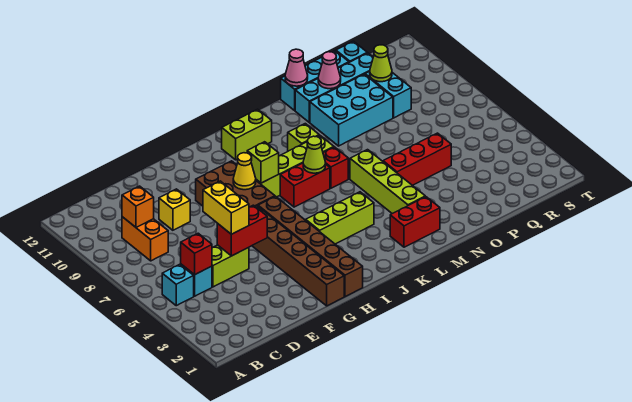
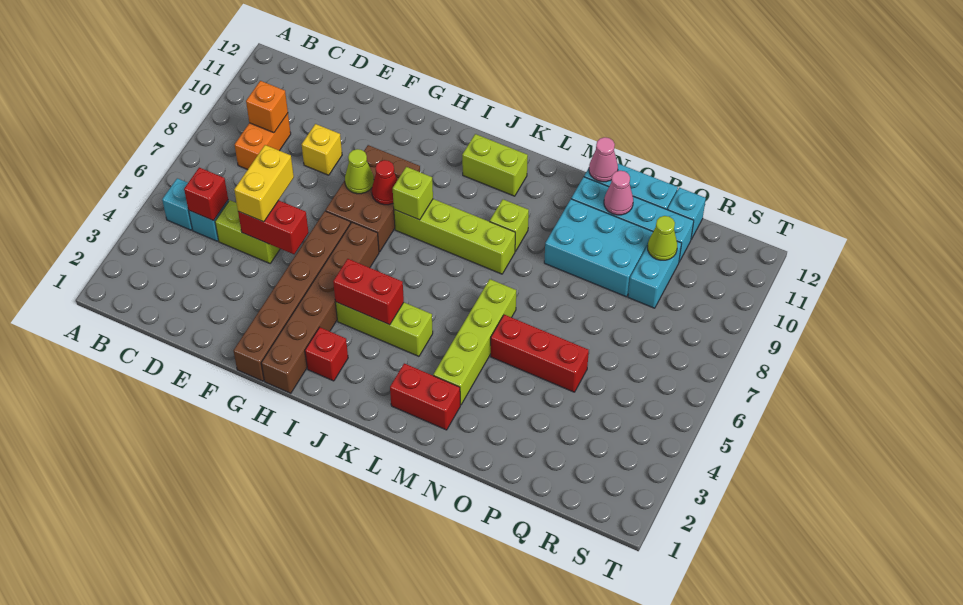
yellow cone H8 level 2 -> red cone H8 level 2
red brick J7:K7 level 1 -> red brick I4:J4 level 2
lime cone K7 level 2 -> lime cone G8 level 2
red brick L7 level 1 -> red brick I2 level 1

